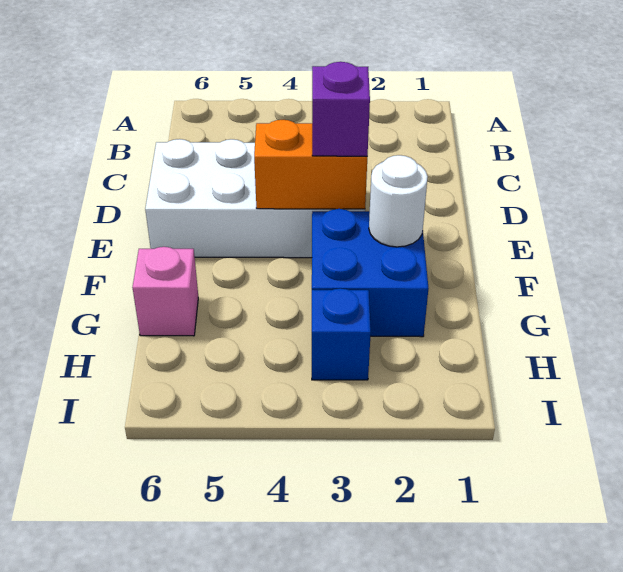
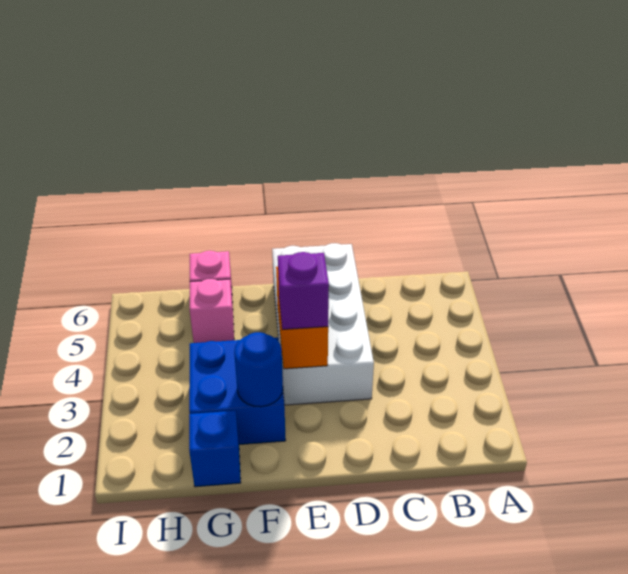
white round brick F2 level 2 -> blue round brick F2 level 2
none -> pink brick G5 level 1
blue brick H3 level 1 -> blue brick G1 level 1

